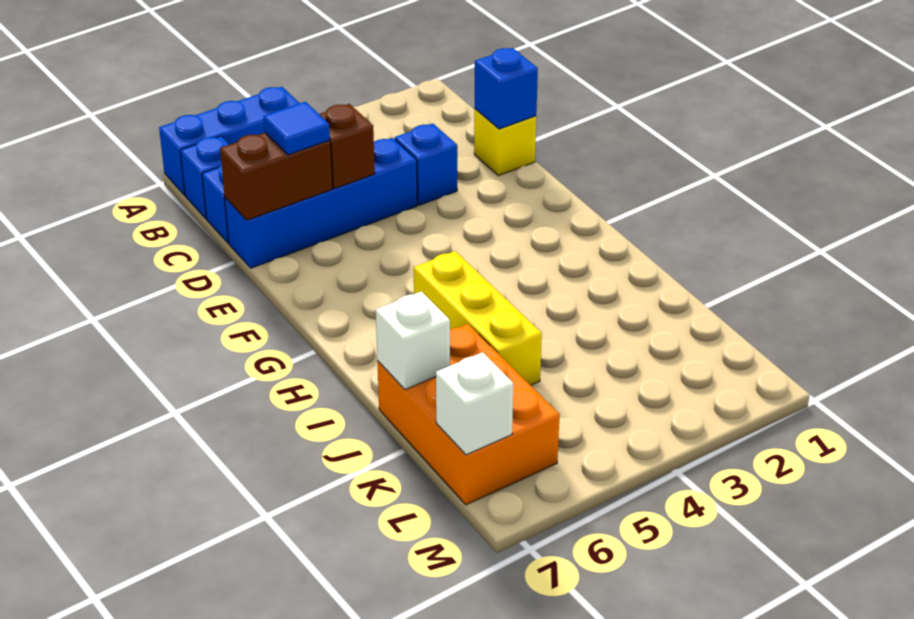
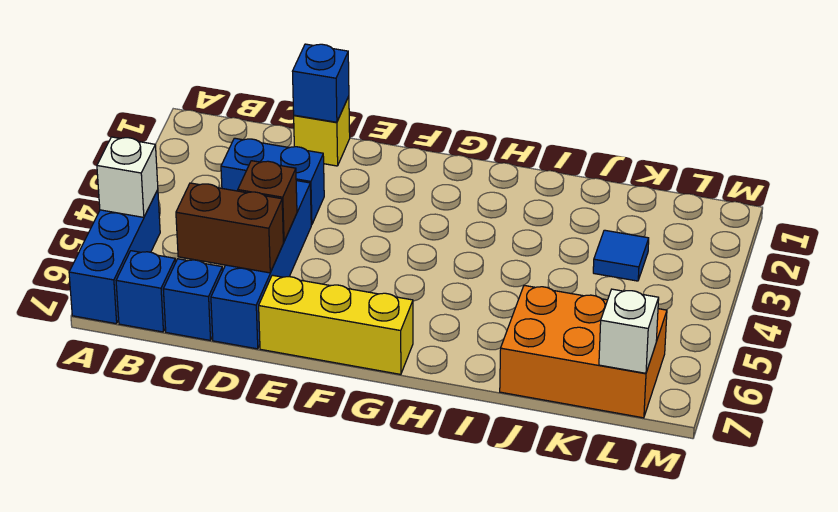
blue brick D3 level 1 -> blue brick C3:D3 level 1
brown brick D6:D7 level 2 -> brown brick C6:D6 level 2
blue tile D6 level 3 -> blue tile K3 level 1
yellow brick H5:J5 level 1 -> yellow brick E7:G7 level 1
white brick J7 level 2 -> white brick A5 level 2

